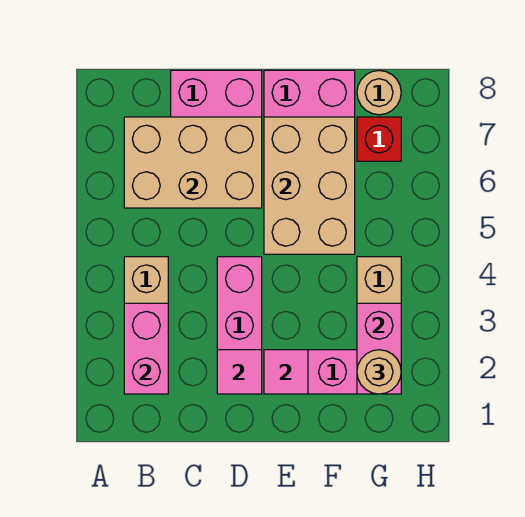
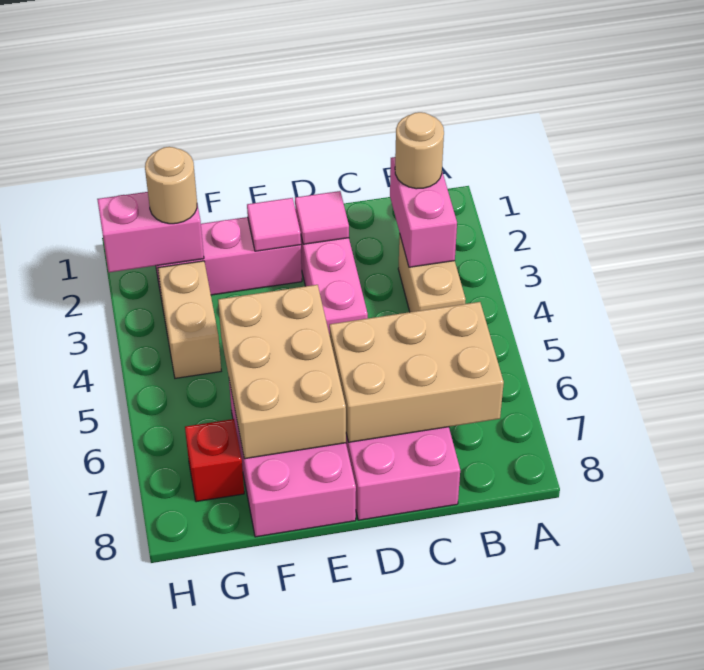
pink brick G2:G3 level 2 -> pink brick G2:H2 level 2
tan round brick G8 level 1 -> tan round brick B2 level 3

